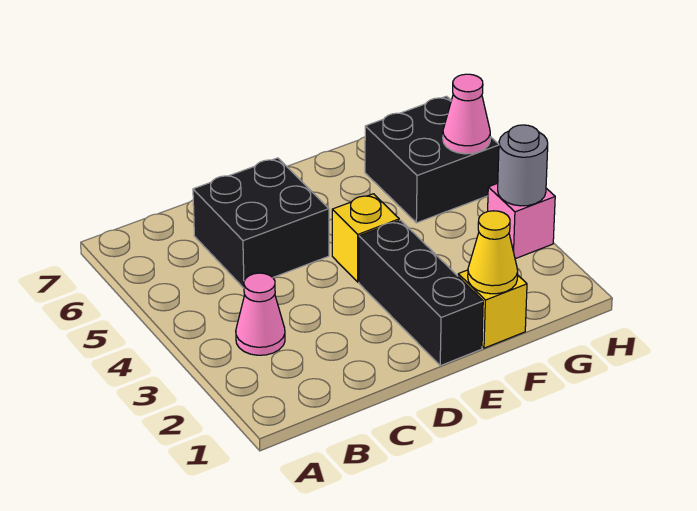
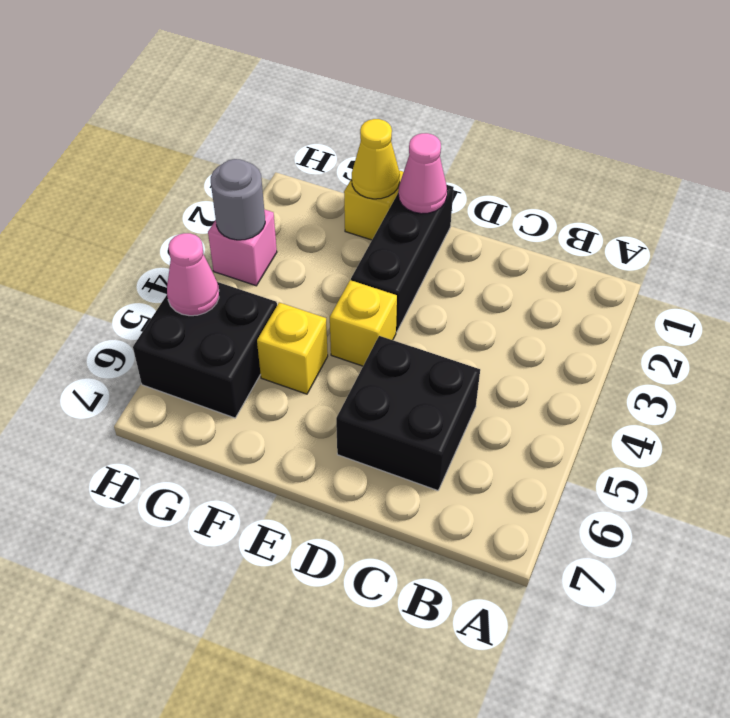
pink cone B3 level 1 -> pink cone E1 level 2
none -> yellow brick F5 level 1

